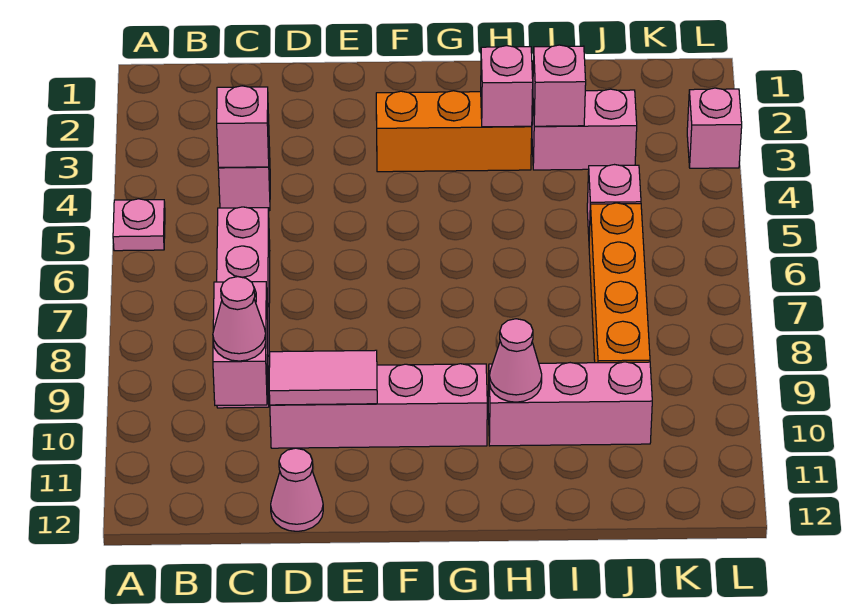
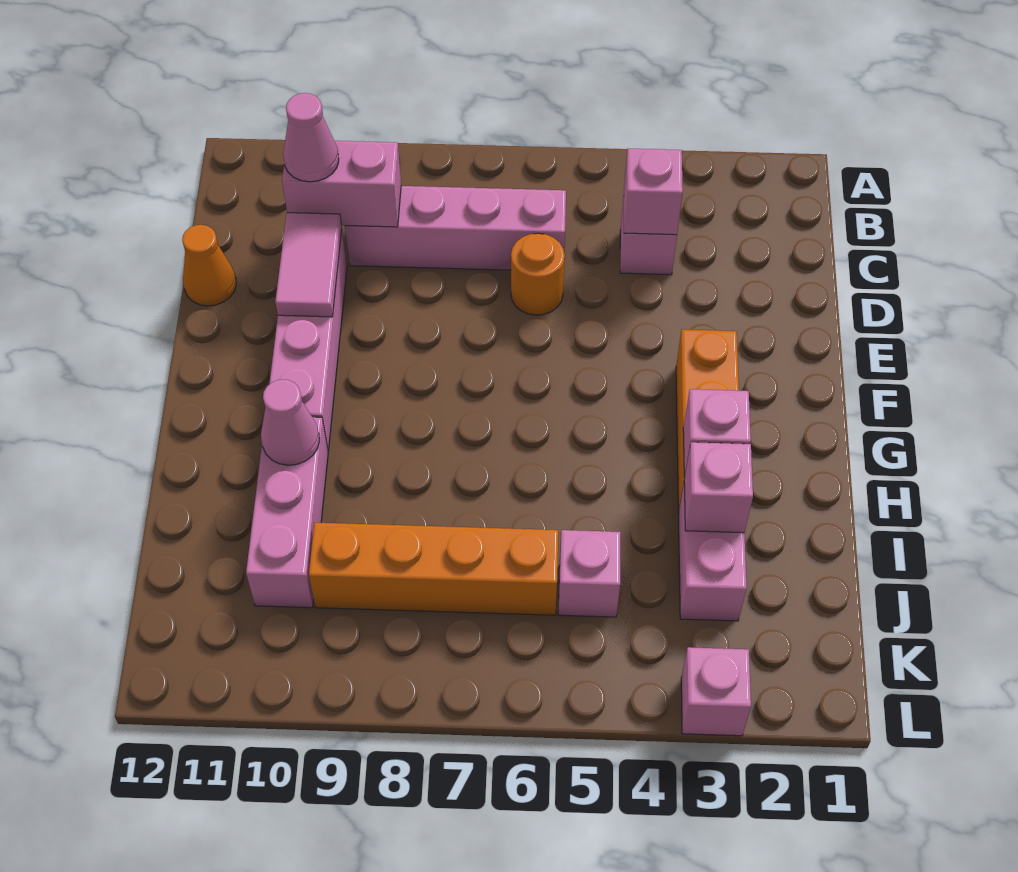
pink plate A5 level 1 -> none
none -> orange round brick D6 level 1
pink cone D12 level 1 -> orange cone D12 level 1

